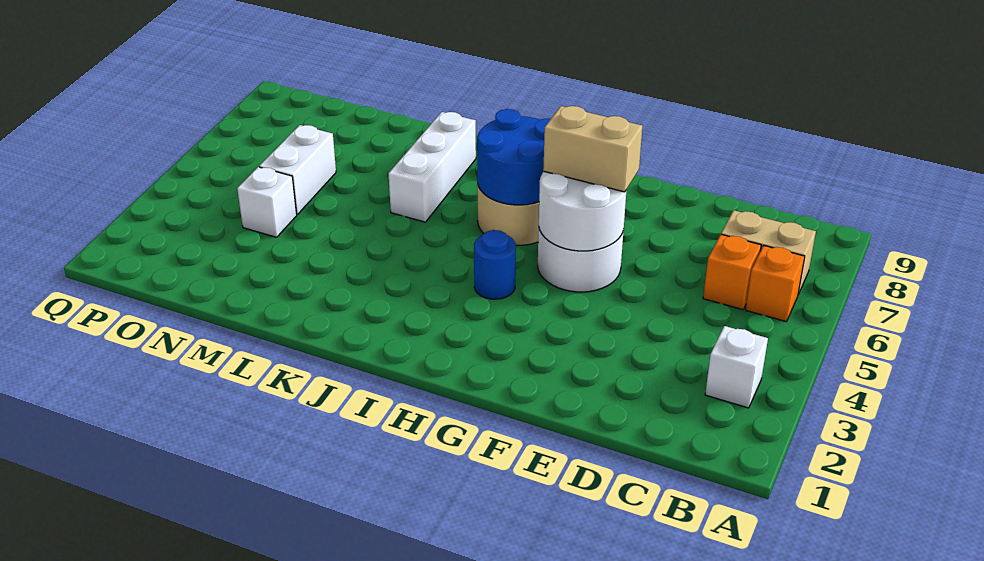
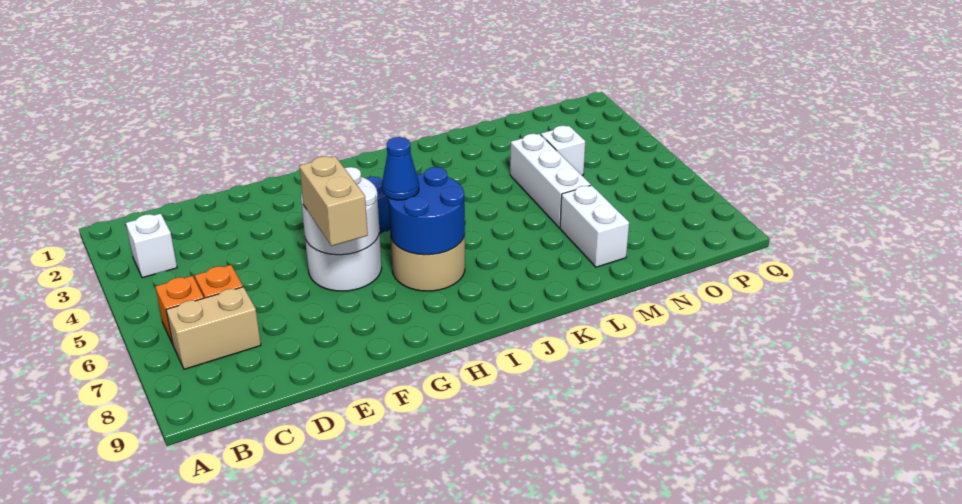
tan brick F6:G6 level 3 -> tan brick F6:F7 level 3
none -> blue cone H6 level 3
white brick K6:K8 level 1 -> white brick M4:M6 level 1
white brick N5:N6 level 1 -> white brick M7:M8 level 1

